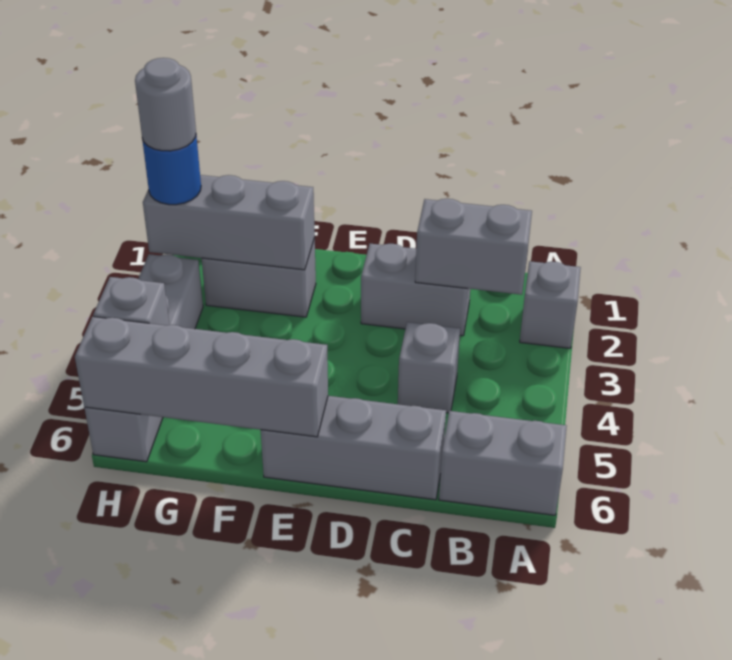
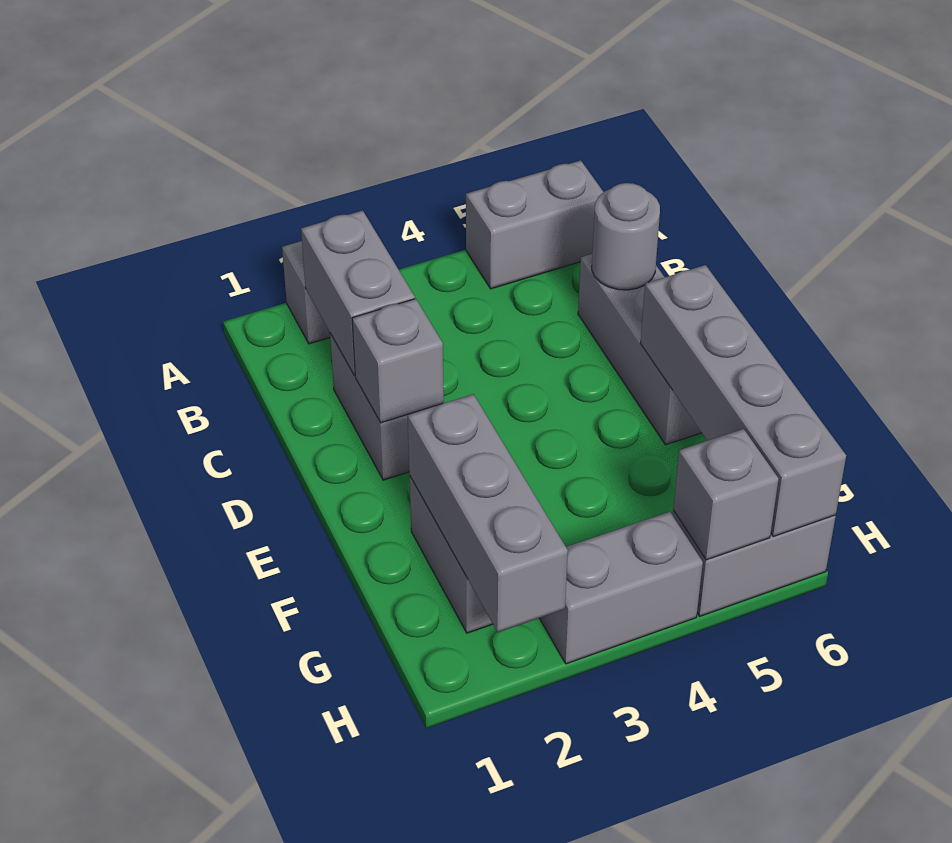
grey brick A6:B6 level 1 -> grey brick A5:A6 level 1
grey brick C4 level 1 -> grey brick D2 level 2
blue round brick H2 level 3 -> none
grey round brick H2 level 4 -> grey round brick C6 level 2

